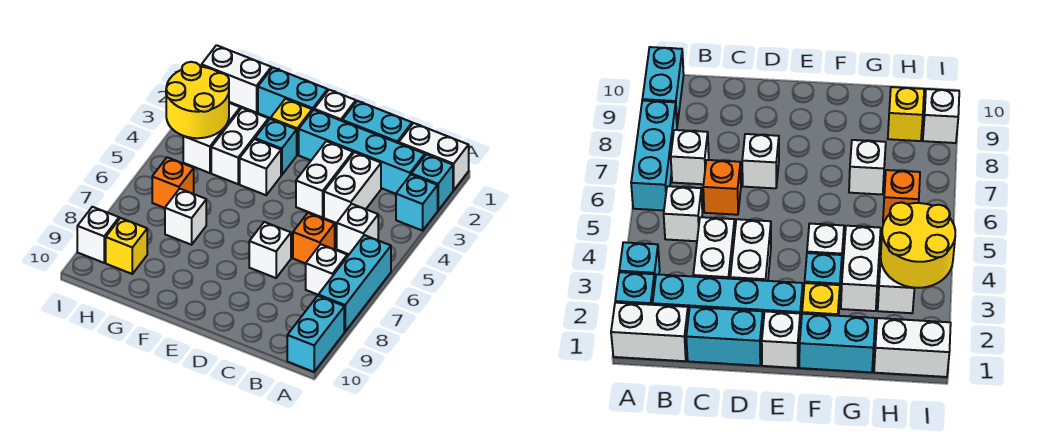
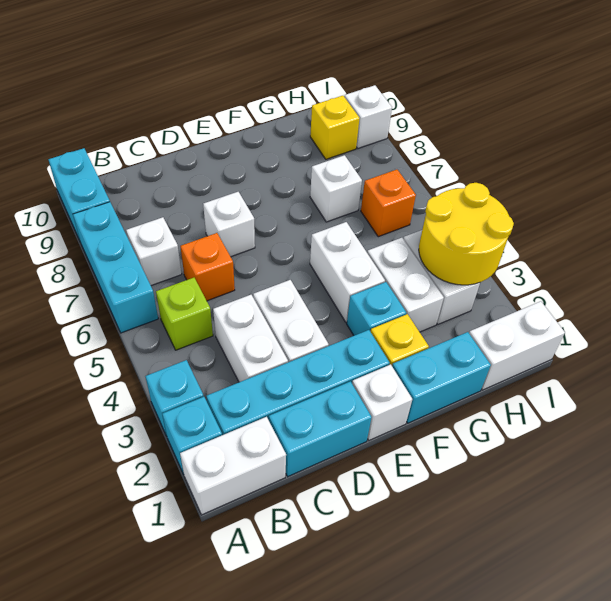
white brick B5 level 1 -> lime brick B5 level 1
white brick F4 level 1 -> white brick F4:F5 level 1

